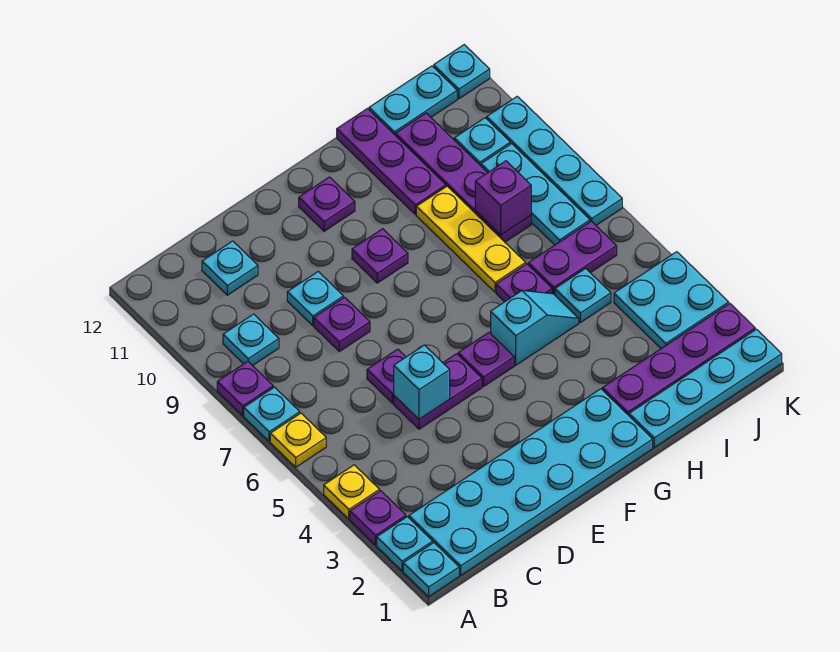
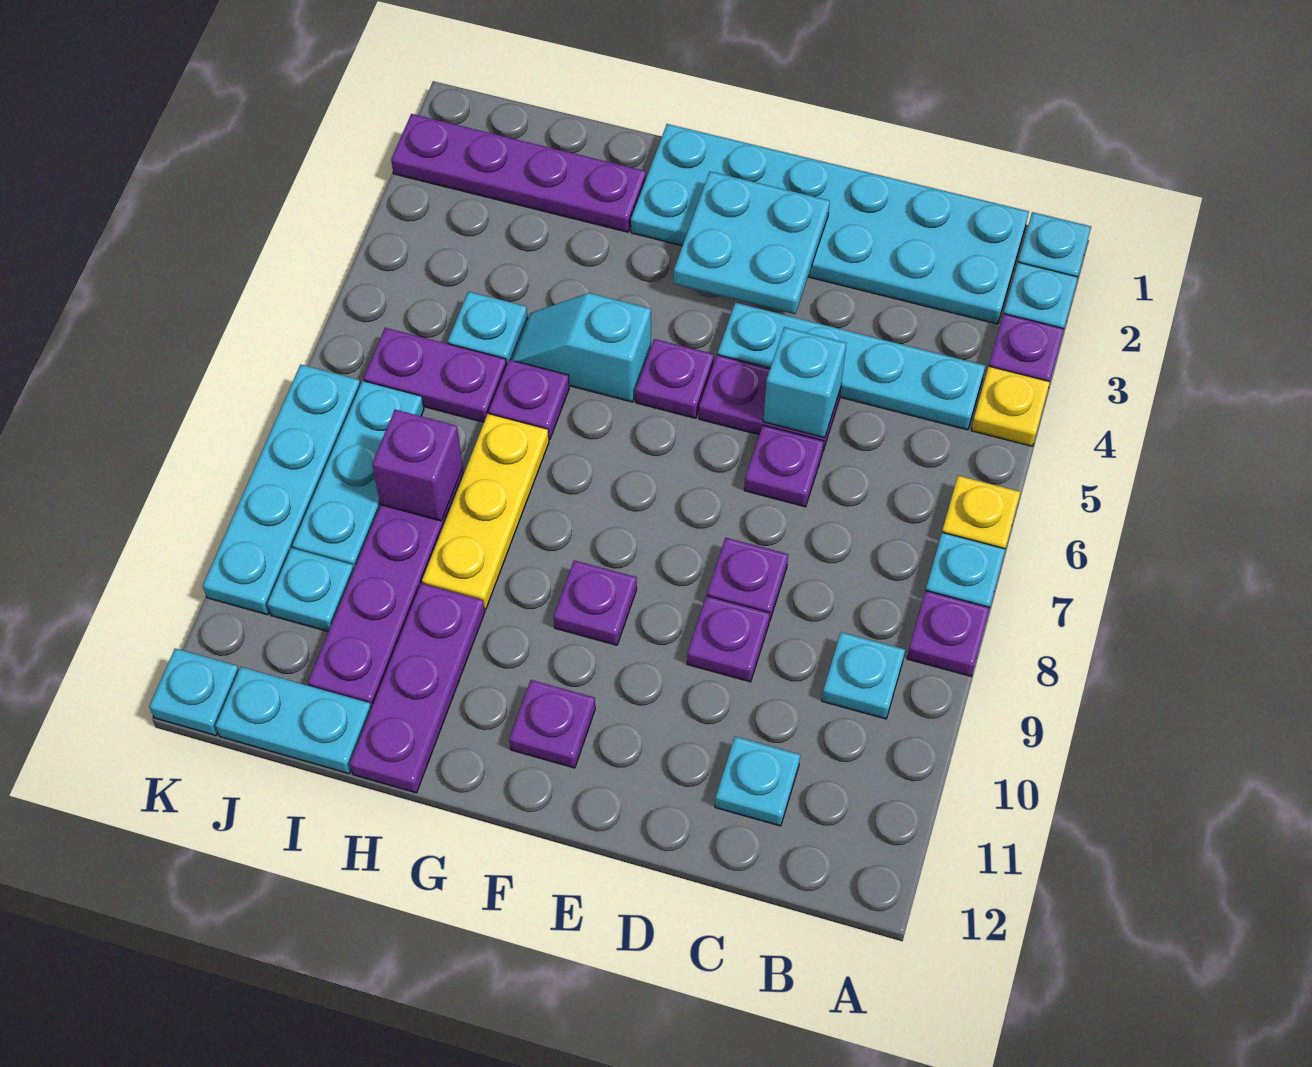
cyan plate D9 level 1 -> purple plate D9 level 1
cyan plate H1:K1 level 1 -> cyan plate B4:E4 level 1
cyan plate J3:K4 level 1 -> cyan plate E2:F3 level 2

